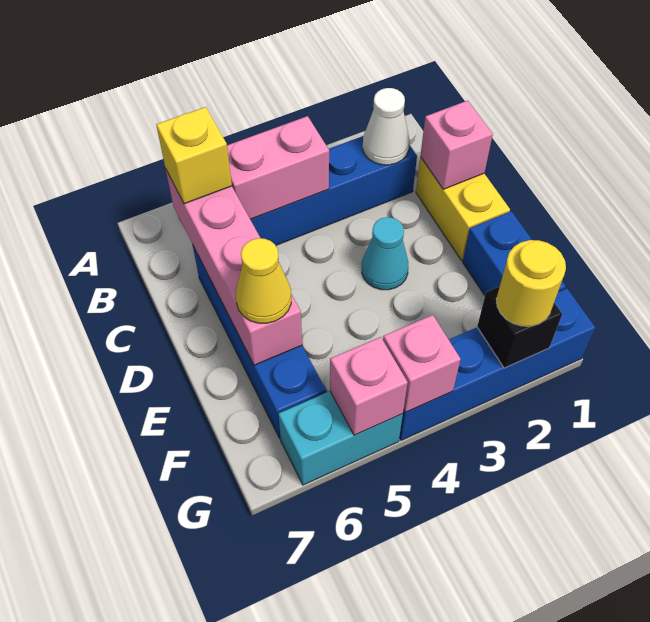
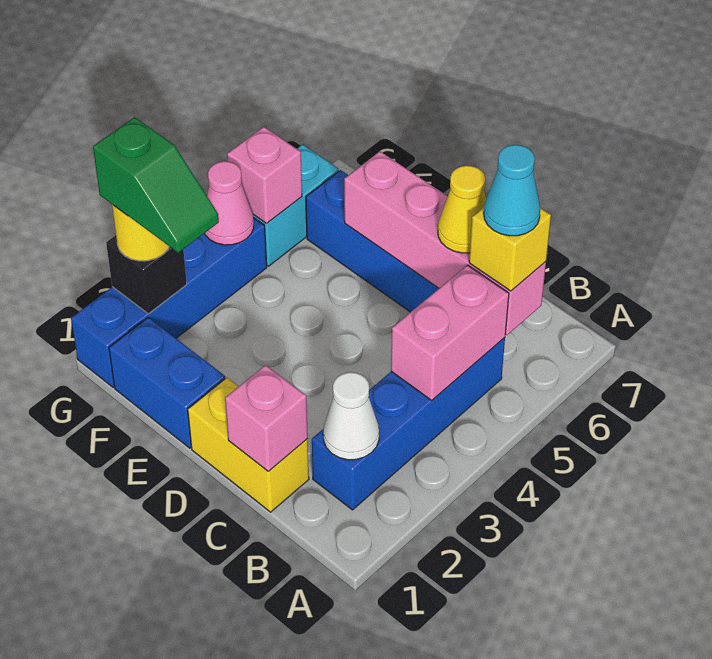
cyan cone D3 level 1 -> cyan cone B6 level 4
yellow cone E6 level 3 -> yellow cone C6 level 3
none -> green slope F2:G2 level 4 top G
pink brick G4 level 2 -> pink cone G4 level 2

